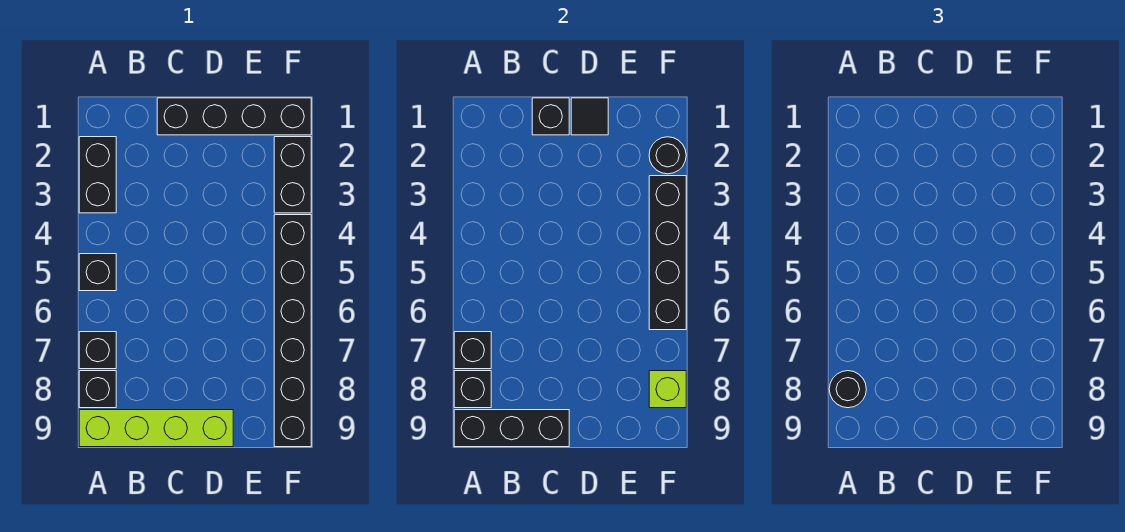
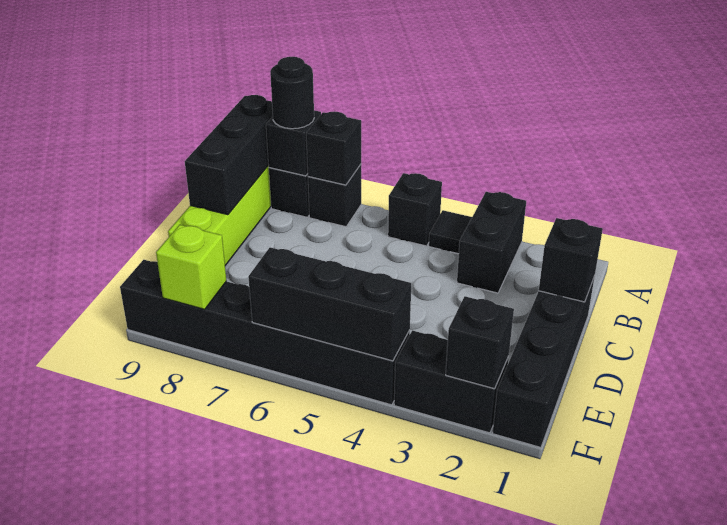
black brick A2:A3 level 1 -> black brick A3:B3 level 1
black tile D1 level 2 -> black tile A4 level 1
black round brick F2 level 2 -> black brick F2 level 2
black brick F3:F6 level 2 -> black brick F4:F6 level 2

